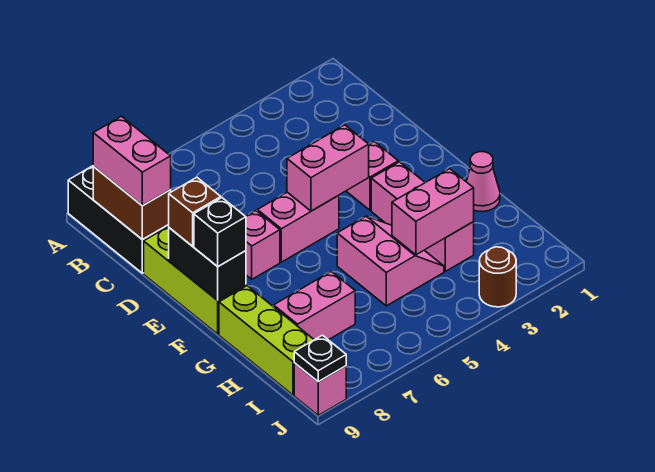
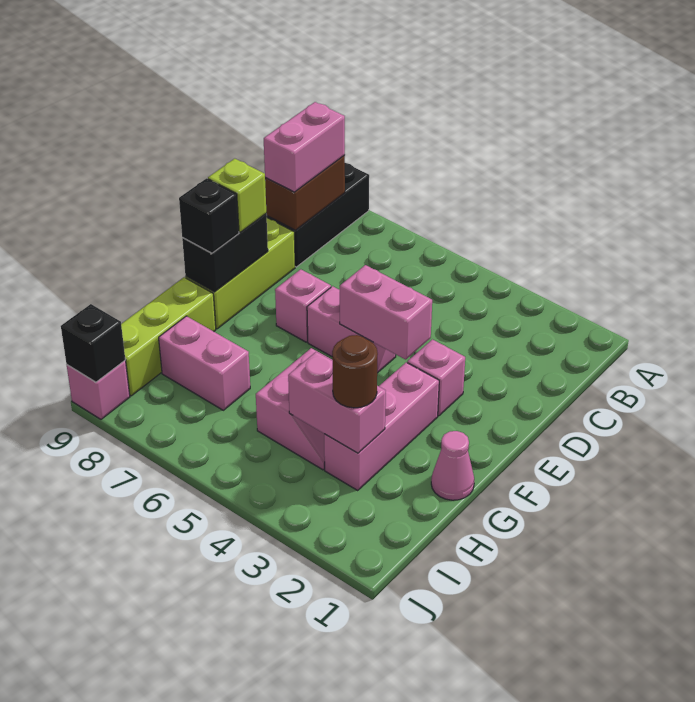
brown brick E9 level 3 -> lime brick E9 level 3
brown round brick J3 level 1 -> brown round brick H3 level 3
black plate J9 level 2 -> black brick J9 level 2

